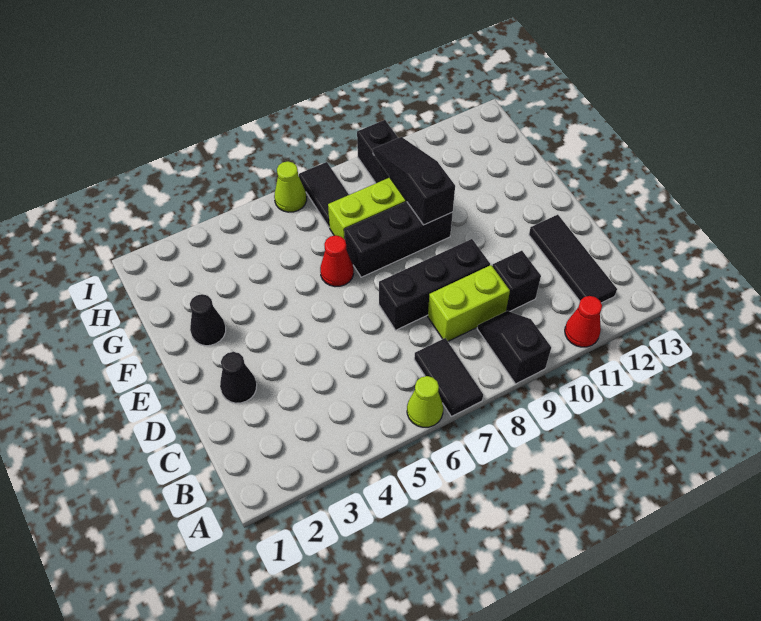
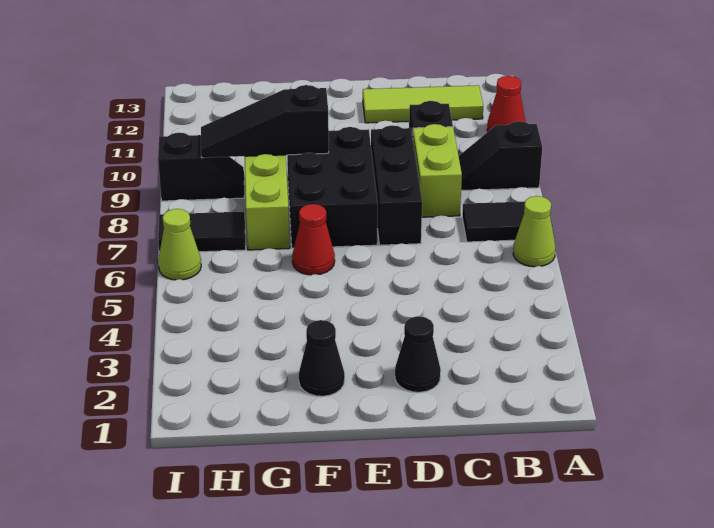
black tile B12:D12 level 1 -> lime tile B12:D12 level 1
black brick F7:F9 level 1 -> black brick E7:F9 level 1

